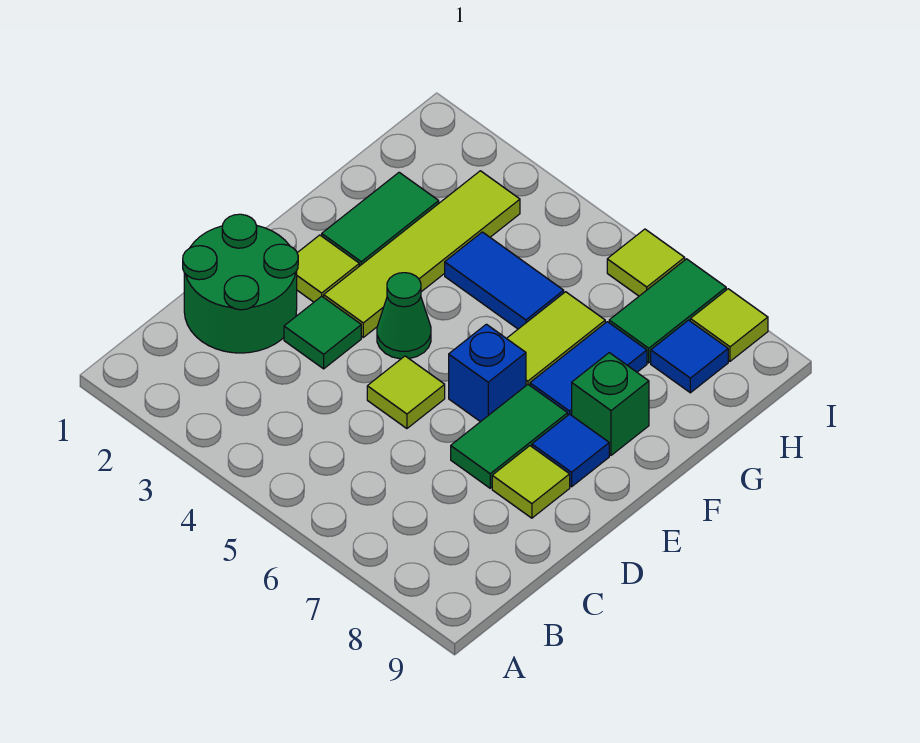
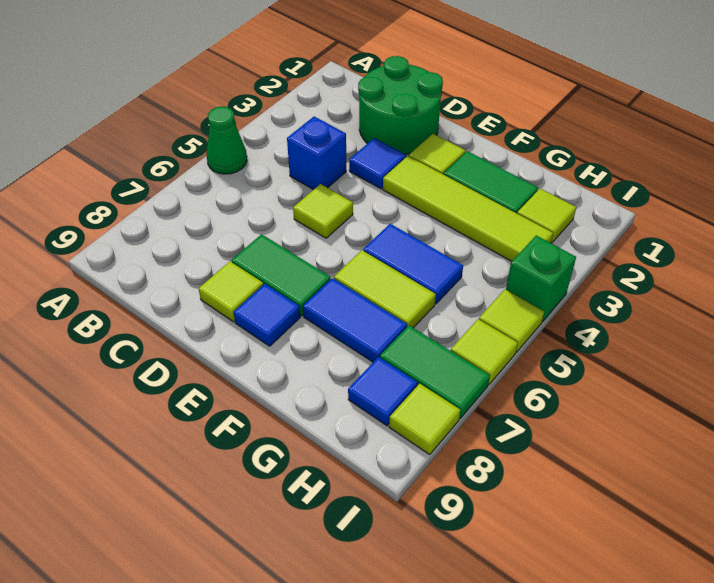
green tile D3 level 1 -> blue tile D3 level 1
green cone E4 level 1 -> green cone A5 level 1
blue brick E6 level 1 -> blue brick C4 level 1
green brick F8 level 1 -> green brick I4 level 1
blue tile G4:G5 level 1 -> blue tile F5:G5 level 1
none -> lime tile H2 level 1
none -> lime tile I5 level 1

